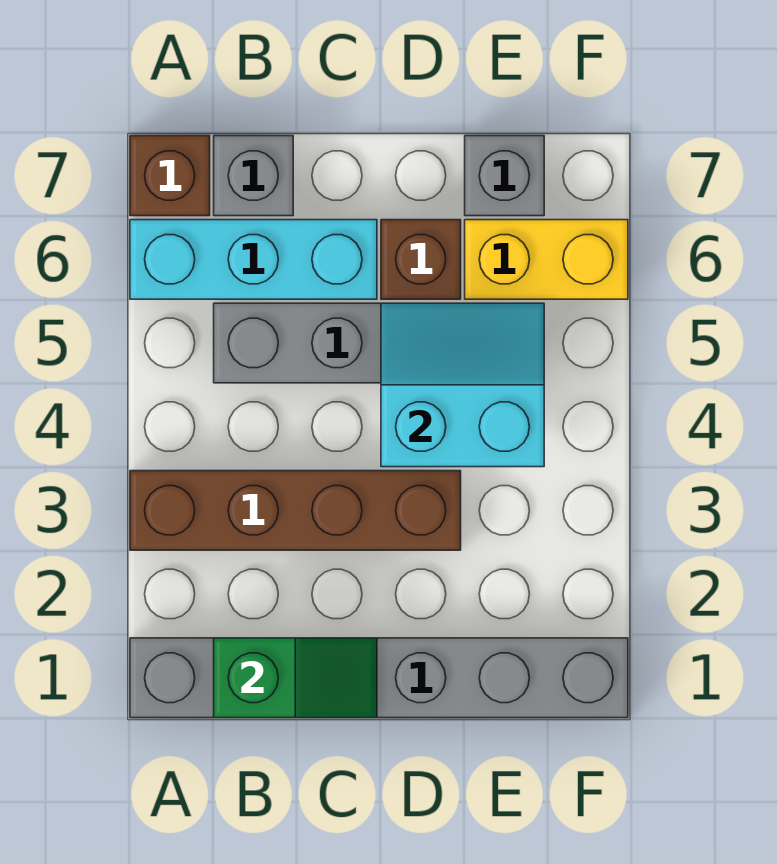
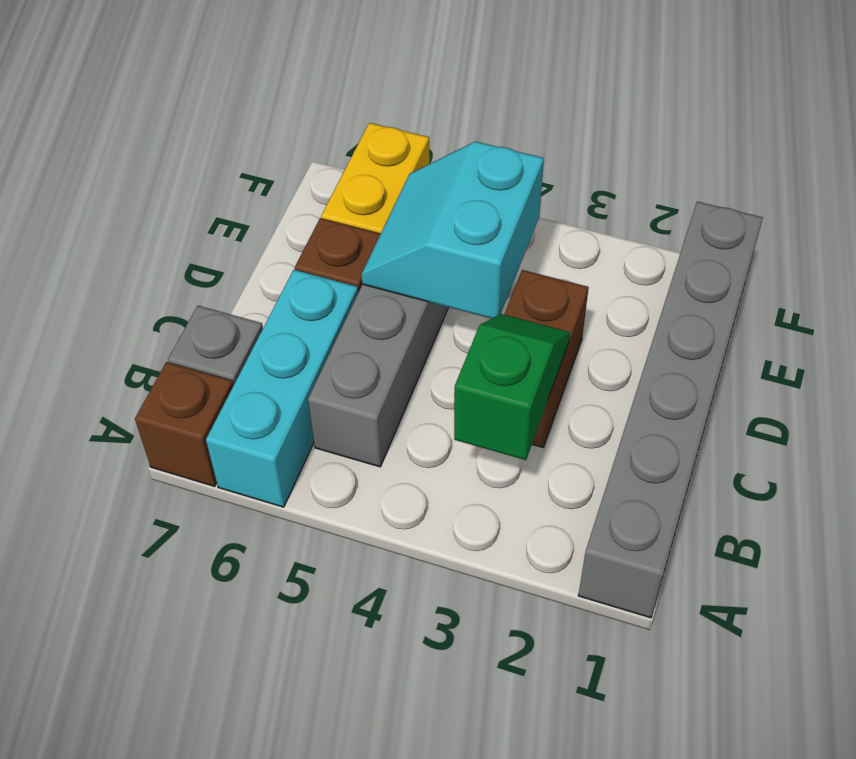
brown brick A3:D3 level 1 -> brown brick C3:D3 level 1
green slope B1:C1 level 2 top B -> green slope B3:C3 level 2 top B
grey brick E7 level 1 -> none

